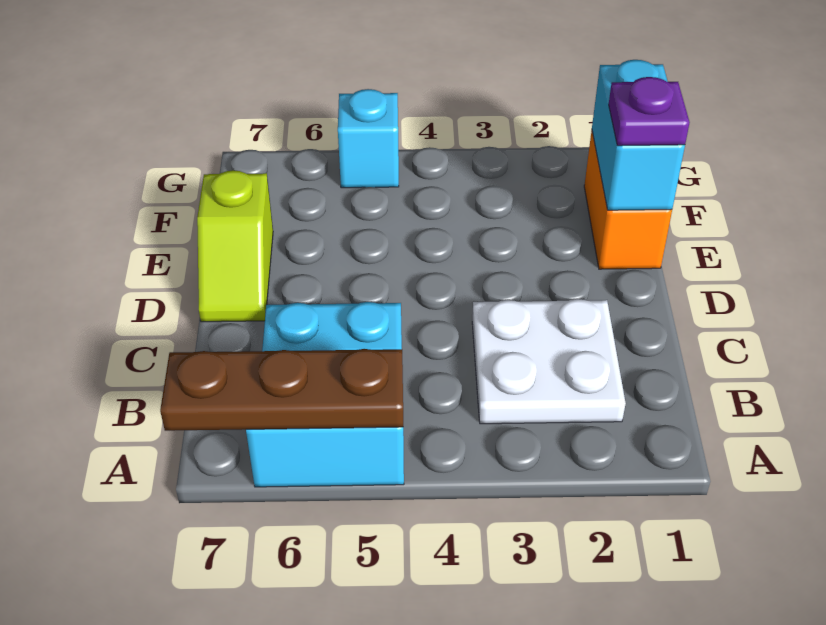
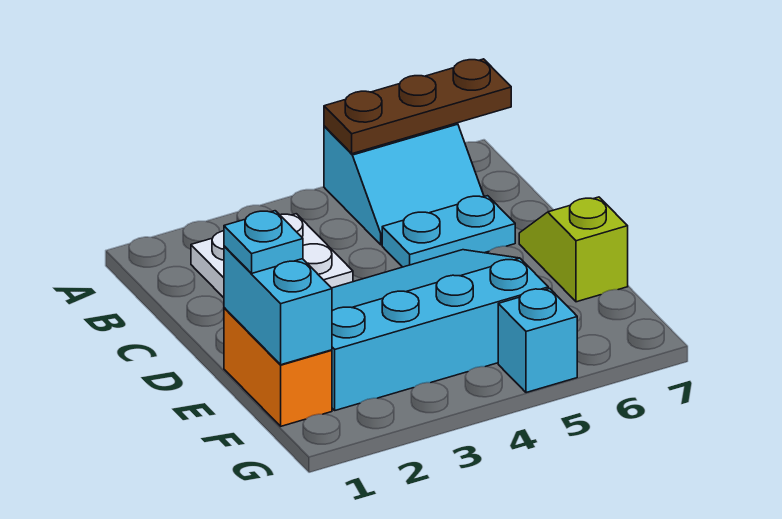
none -> cyan slope D2:F5 level 1 top F
purple plate E1 level 3 -> cyan plate E1 level 3

